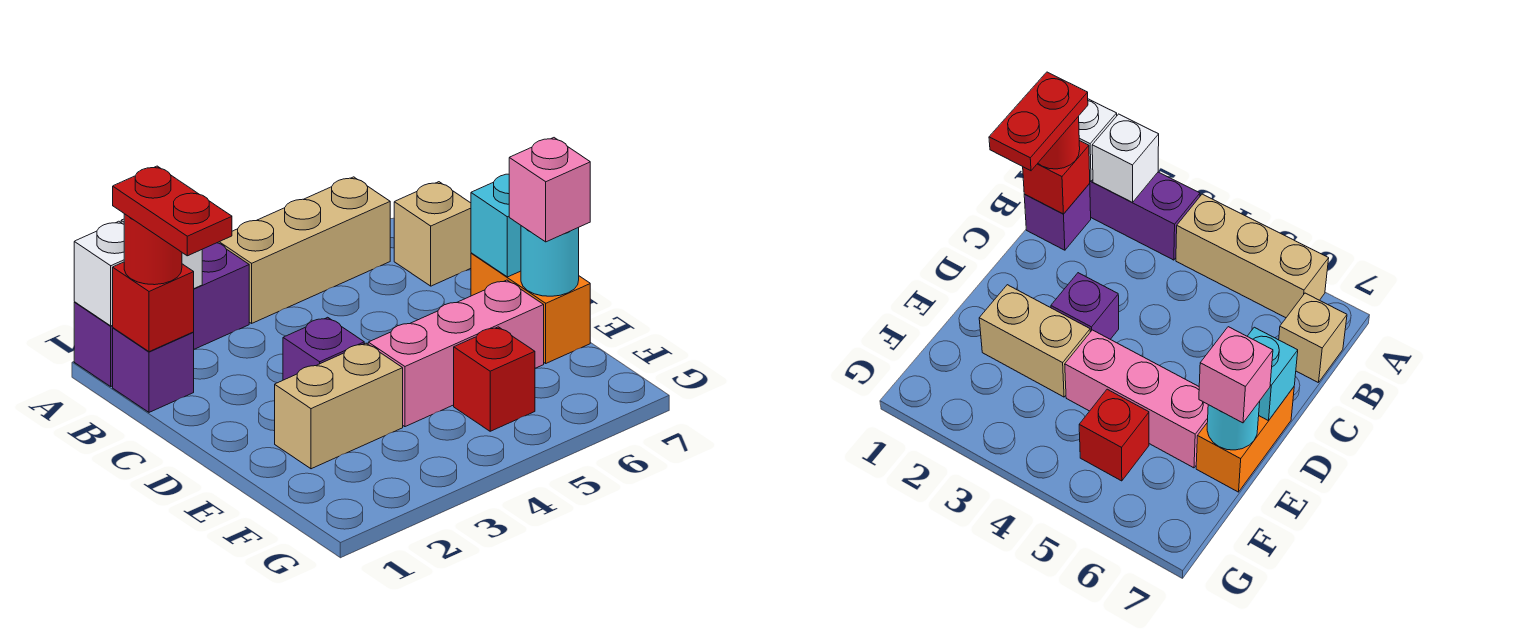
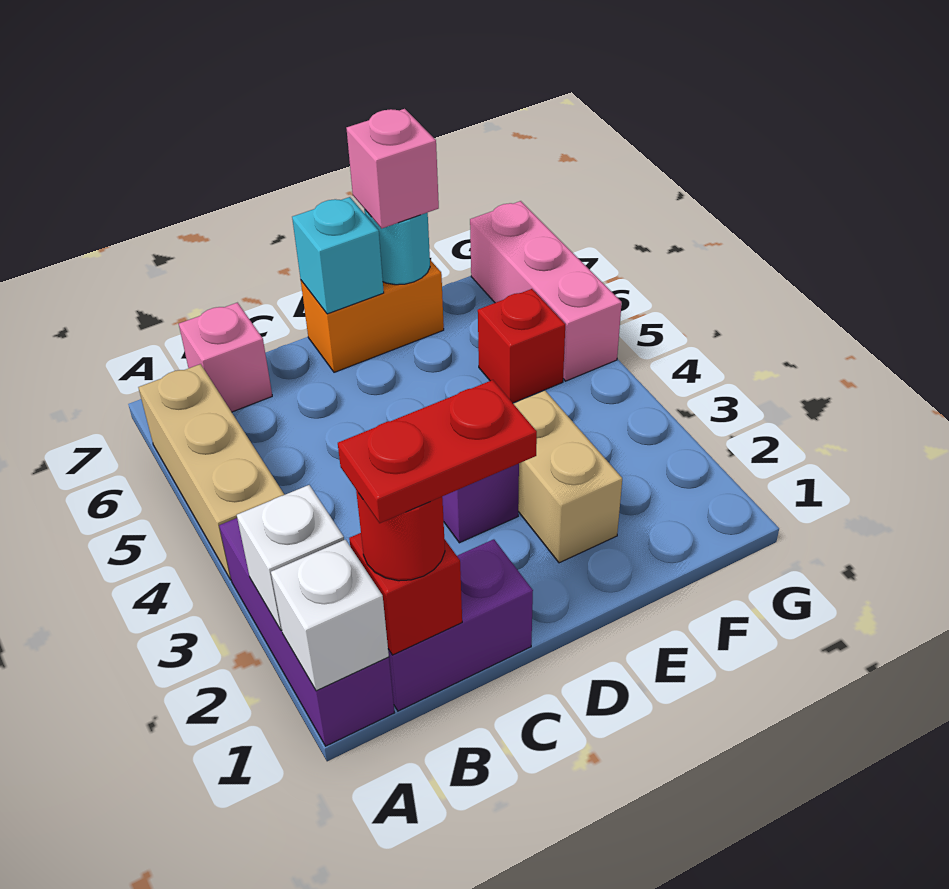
purple brick B1 level 1 -> purple brick B1:C1 level 1
tan brick B7 level 1 -> pink brick B7 level 1
pink brick E4:E6 level 1 -> pink brick G5:G7 level 1

